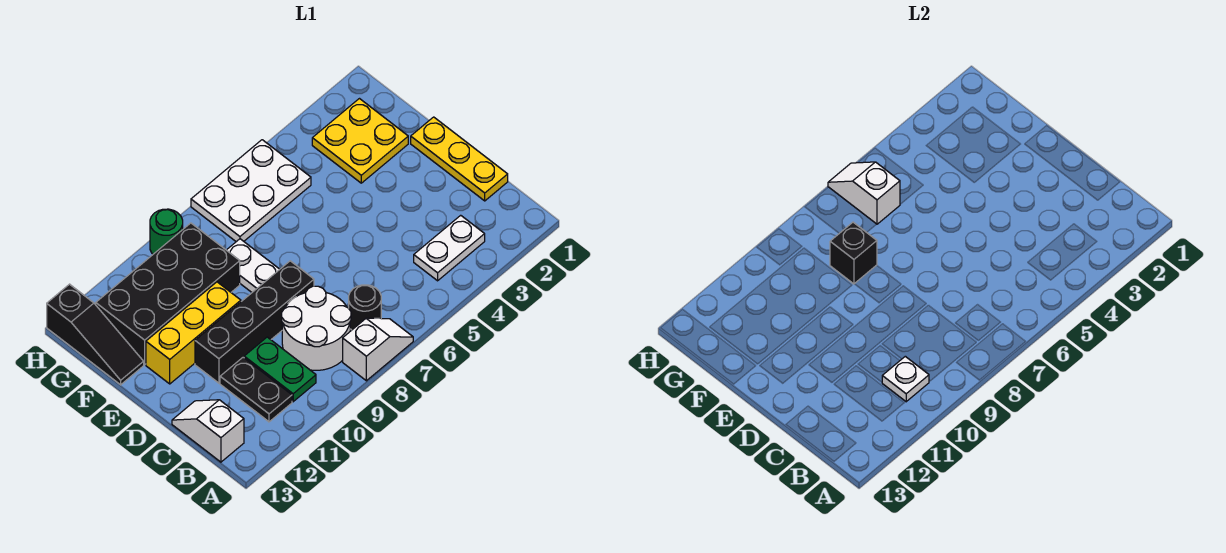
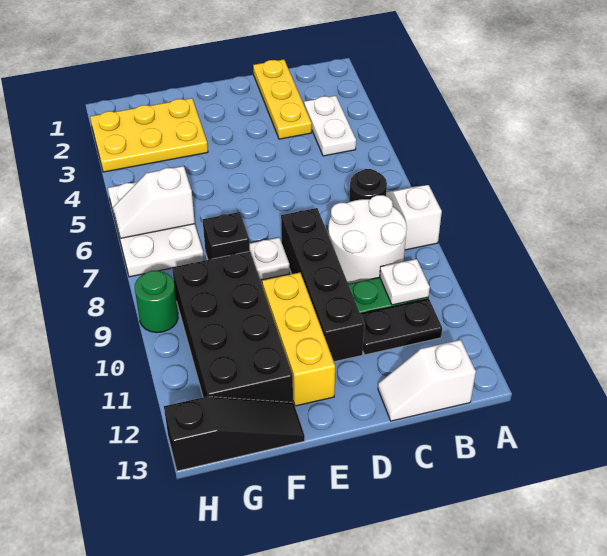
yellow plate C1:E1 level 1 -> yellow plate C1:C3 level 1
yellow plate F2:G3 level 1 -> yellow plate F2:H3 level 1

